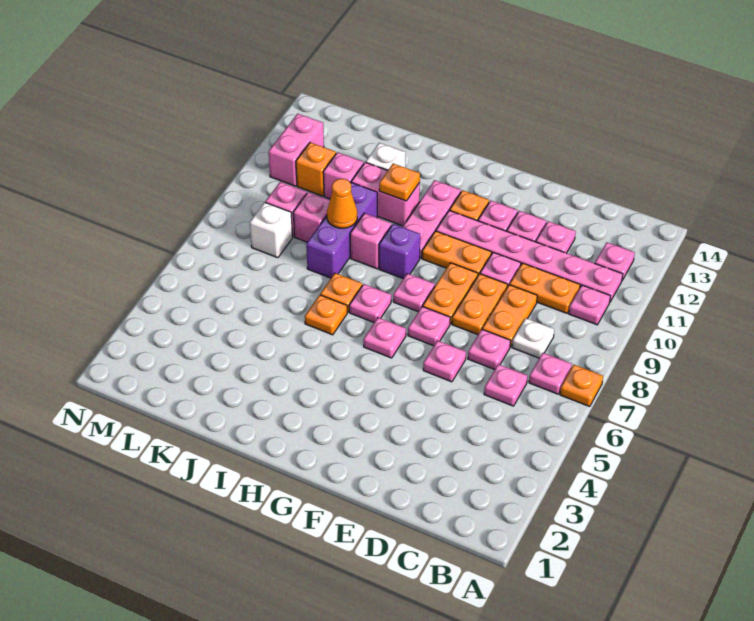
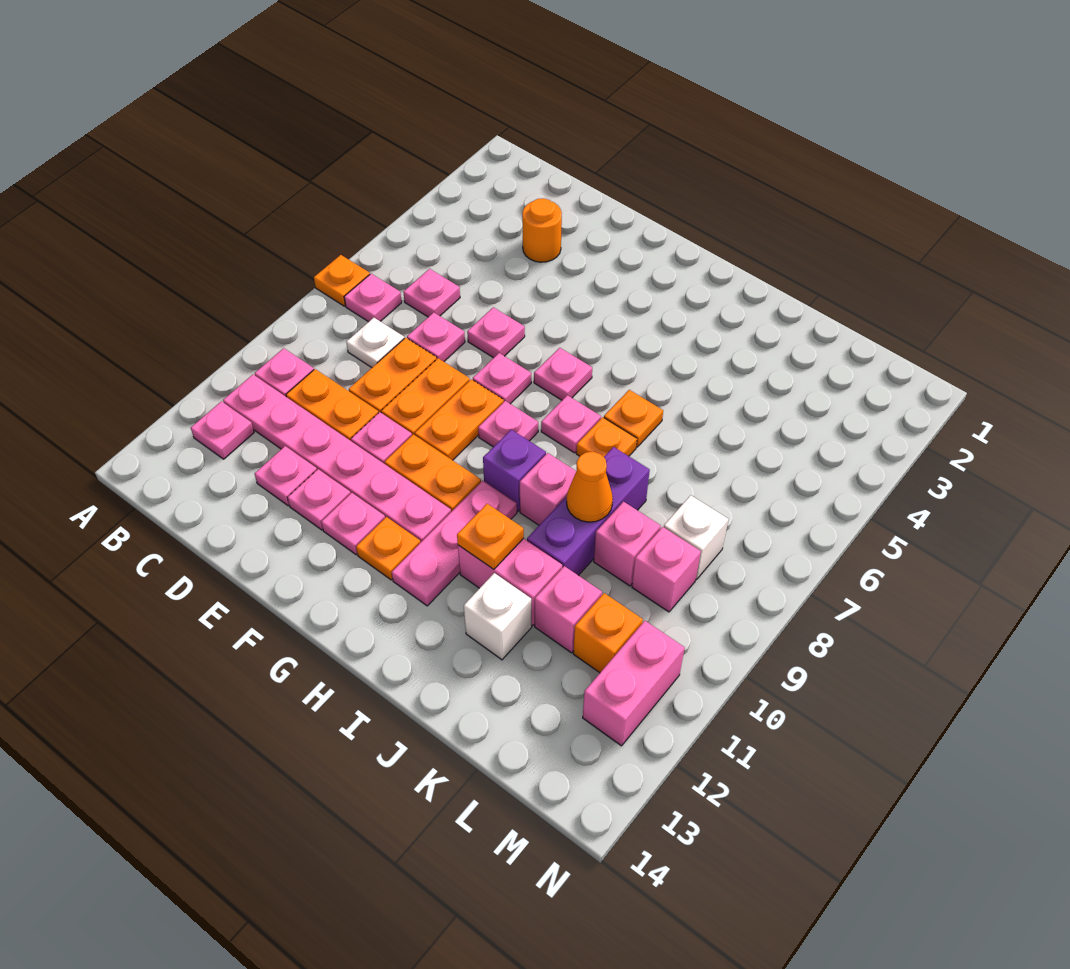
none -> orange round brick D3 level 1

